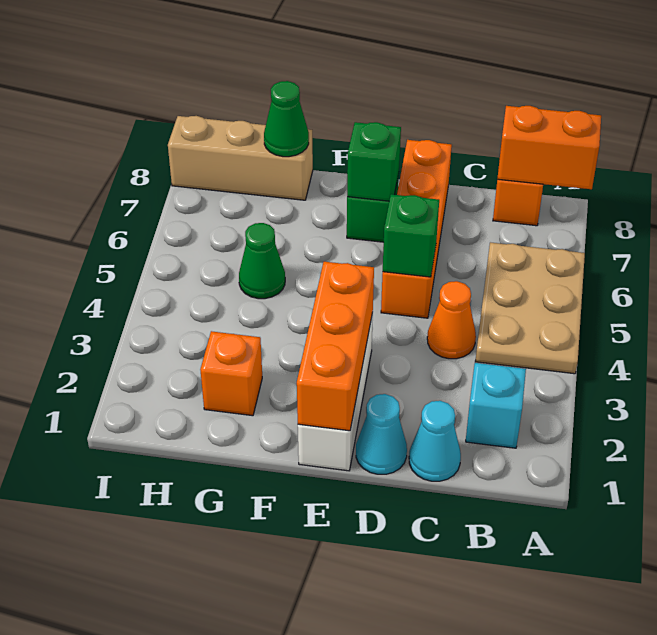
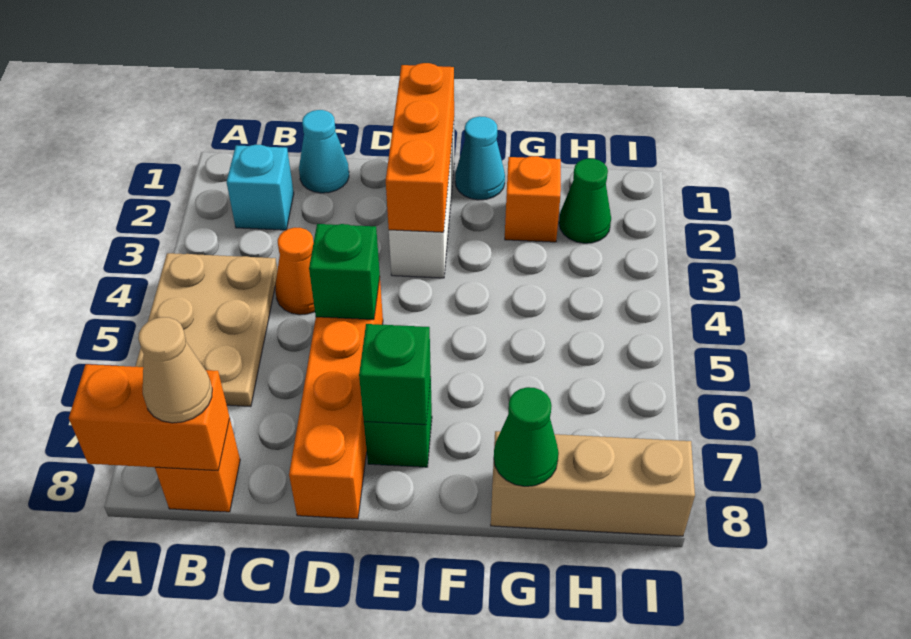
none -> tan cone B8 level 3
cyan cone D1 level 1 -> cyan cone F1 level 1
green cone G5 level 1 -> green cone H2 level 1

